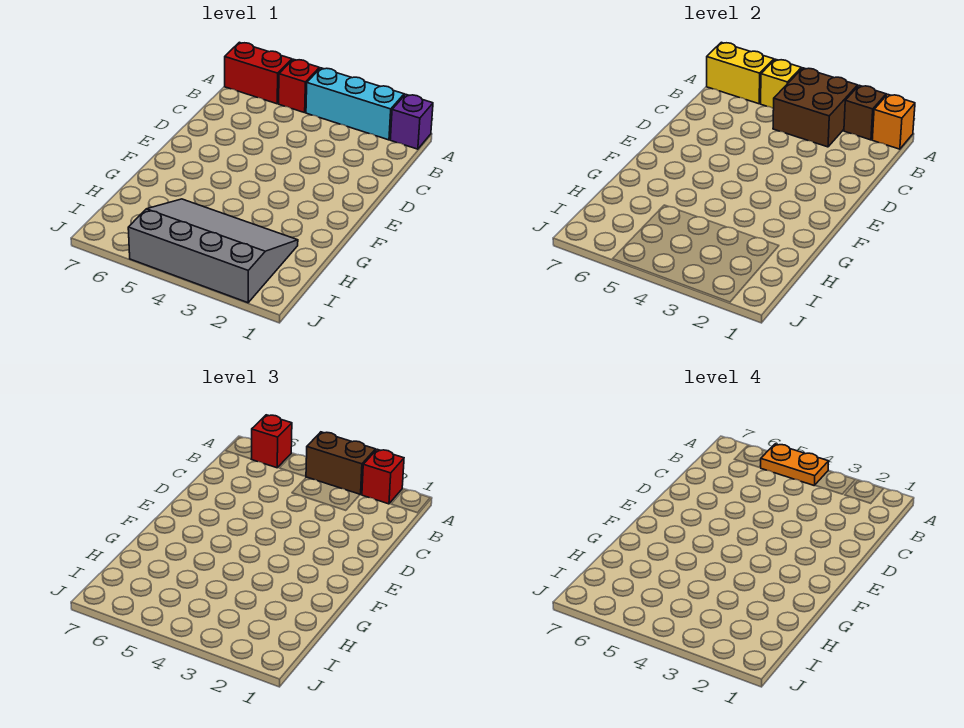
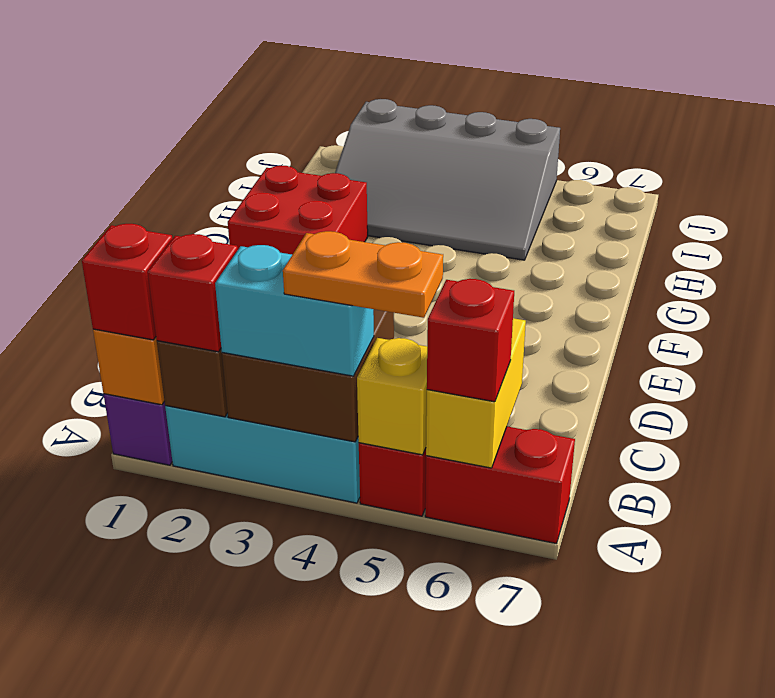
none -> red brick A1 level 3
brown brick A3:A4 level 3 -> cyan brick A3:A4 level 3
yellow brick A6:A7 level 2 -> yellow brick A6:B6 level 2
none -> red brick F1:G2 level 1

